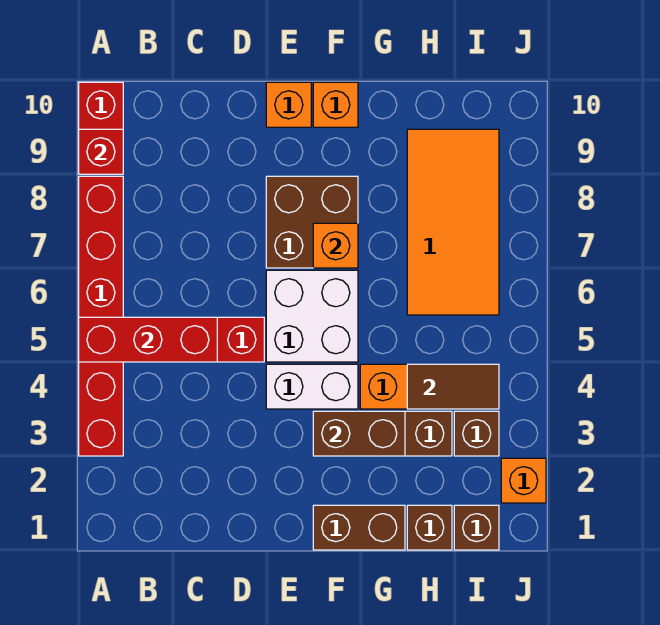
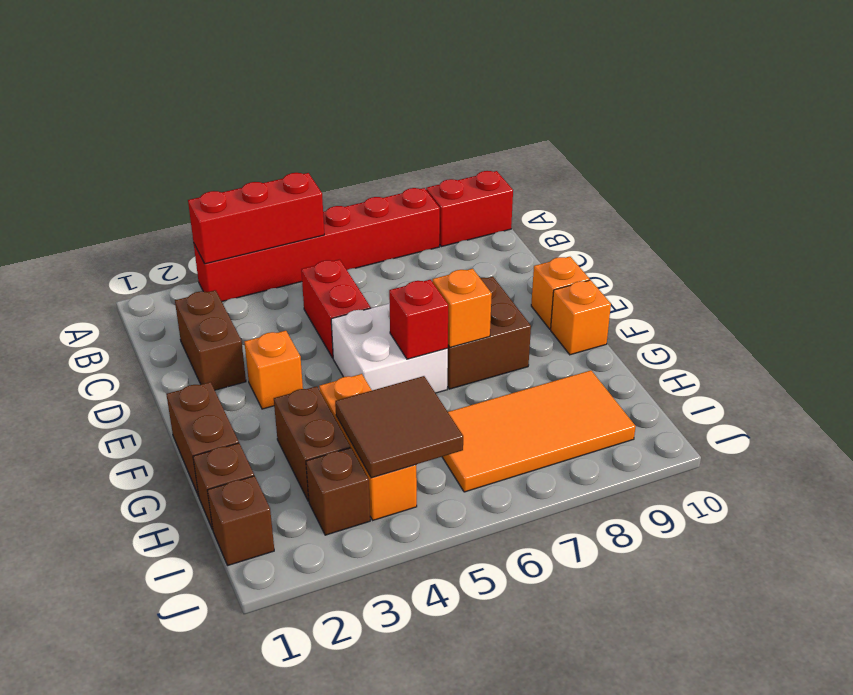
red brick A5:C5 level 2 -> red brick A3:A5 level 2
red brick A9 level 2 -> red brick F6 level 2
white brick E4:F4 level 1 -> none
brown brick F3:G3 level 2 -> brown brick C2:D2 level 1
brown tile H4:I4 level 2 -> brown tile H4:I5 level 2
orange brick J2 level 1 -> orange brick E3 level 1

